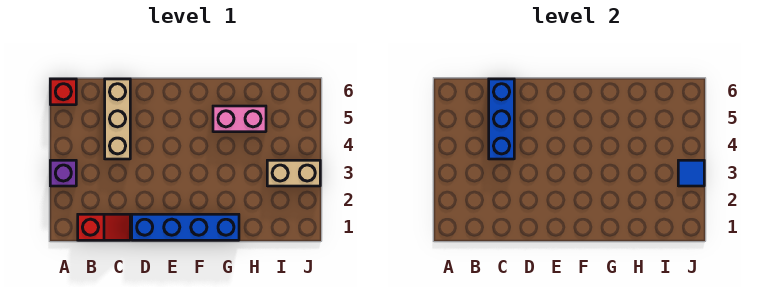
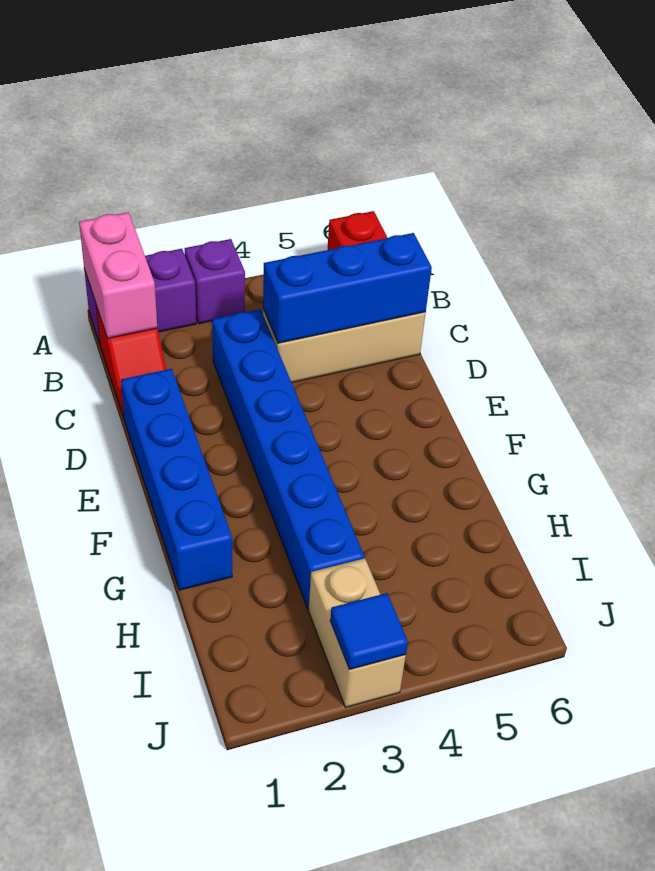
none -> purple brick A1:A2 level 1
none -> blue brick C3:H3 level 1
pink brick G5:H5 level 1 -> pink brick A1:B1 level 2

